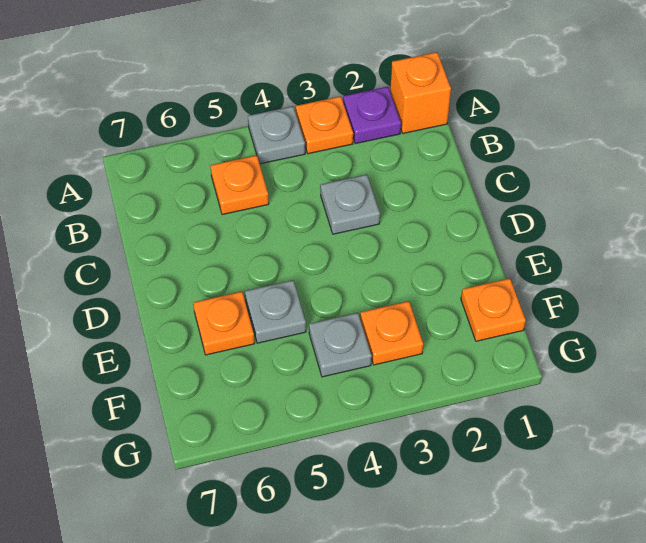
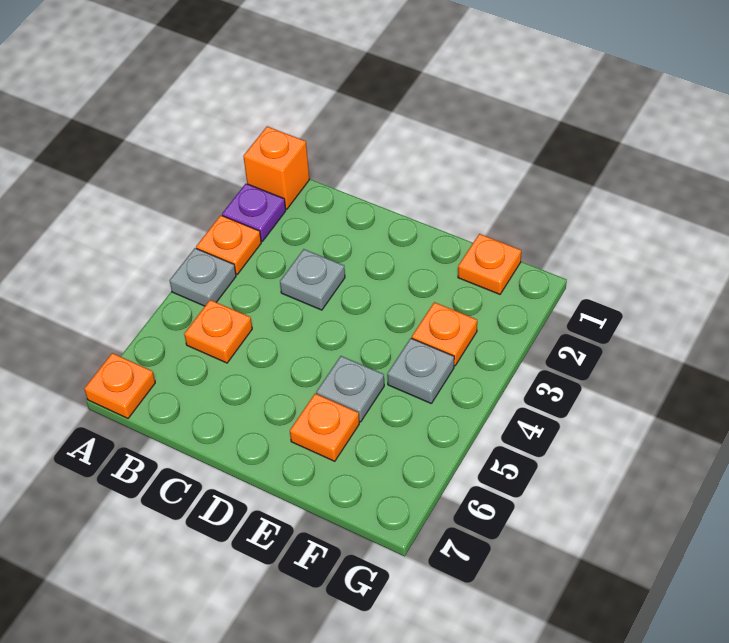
none -> orange plate A7 level 1

